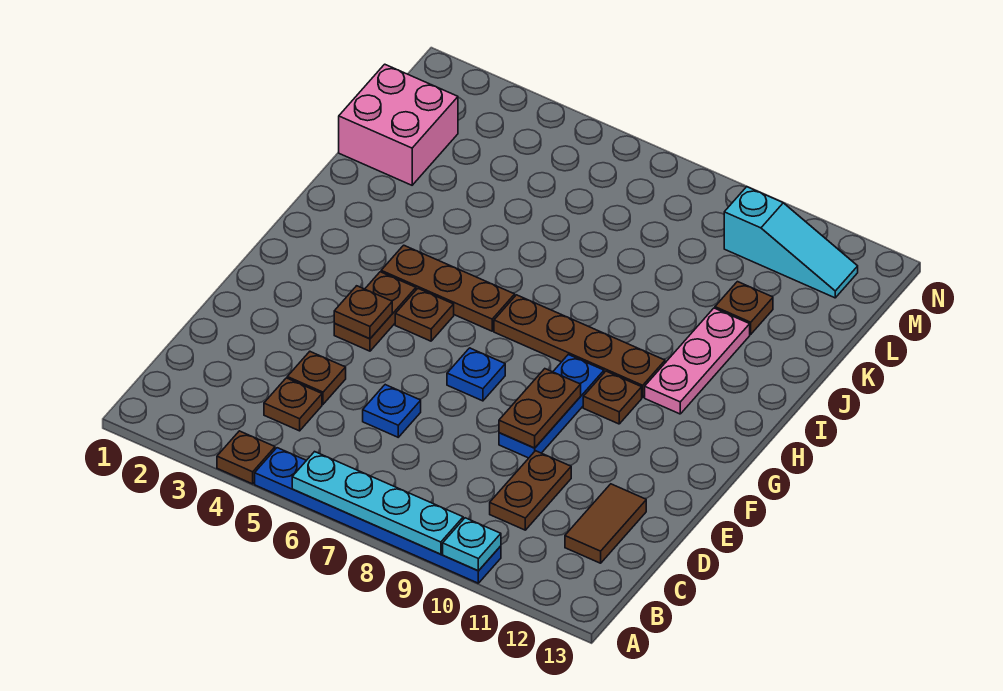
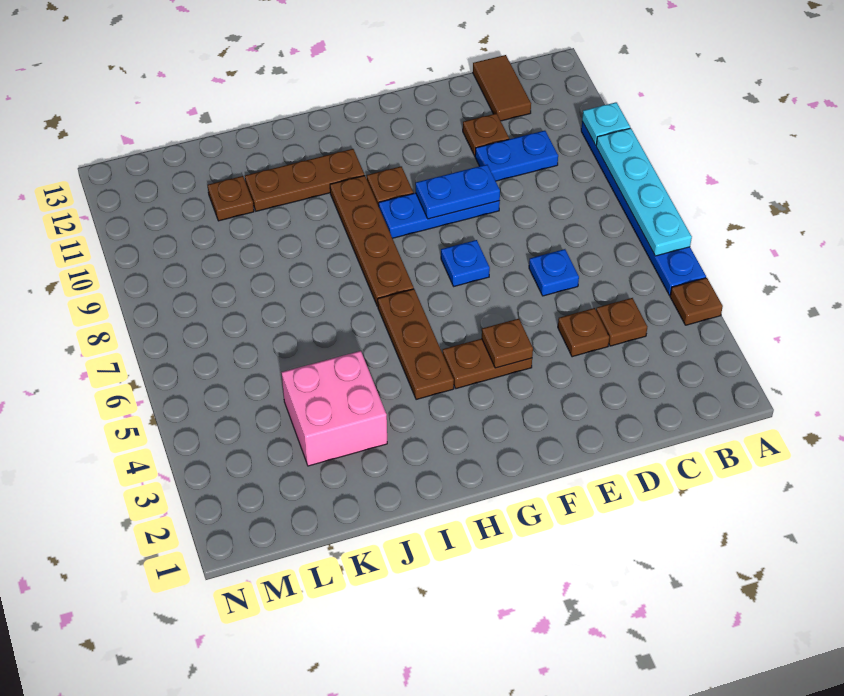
brown plate C10:D10 level 1 -> blue plate C10:D10 level 1
brown tile C12:D12 level 1 -> brown tile C12:C13 level 1
brown plate E9:F9 level 2 -> blue plate E9:F9 level 2
brown plate G5 level 1 -> brown plate D11 level 1
pink plate H11:J11 level 1 -> brown plate H11:J11 level 1
pink brick K1:L2 level 1 -> pink brick J3:K4 level 1
cyan slope M10:M12 level 1 top 10 -> none

